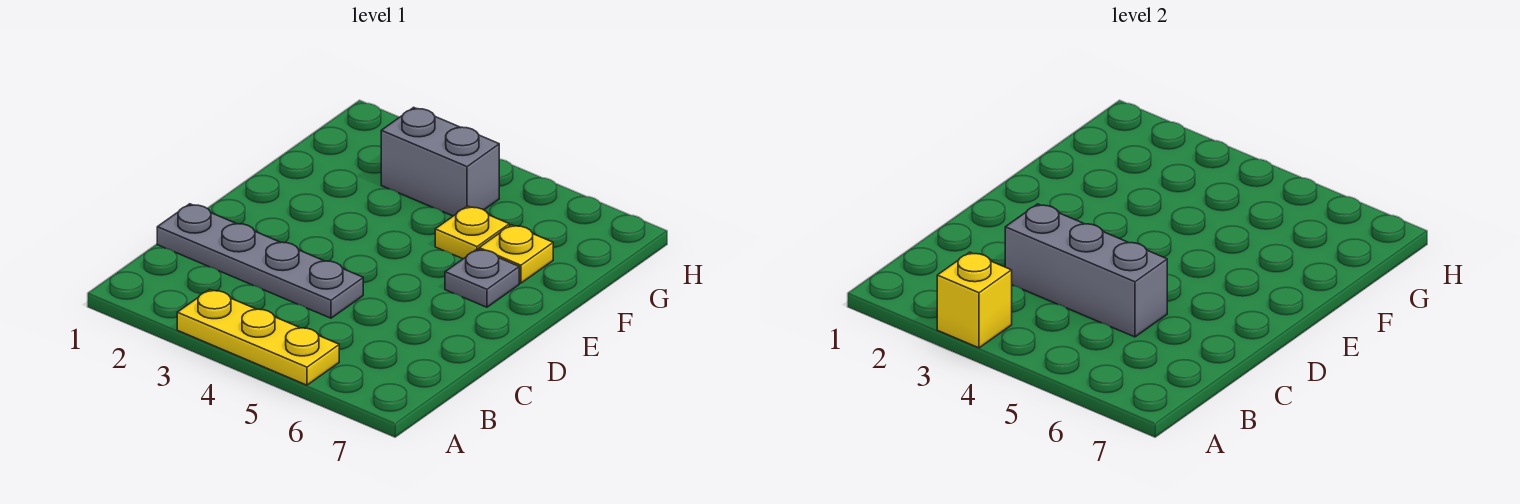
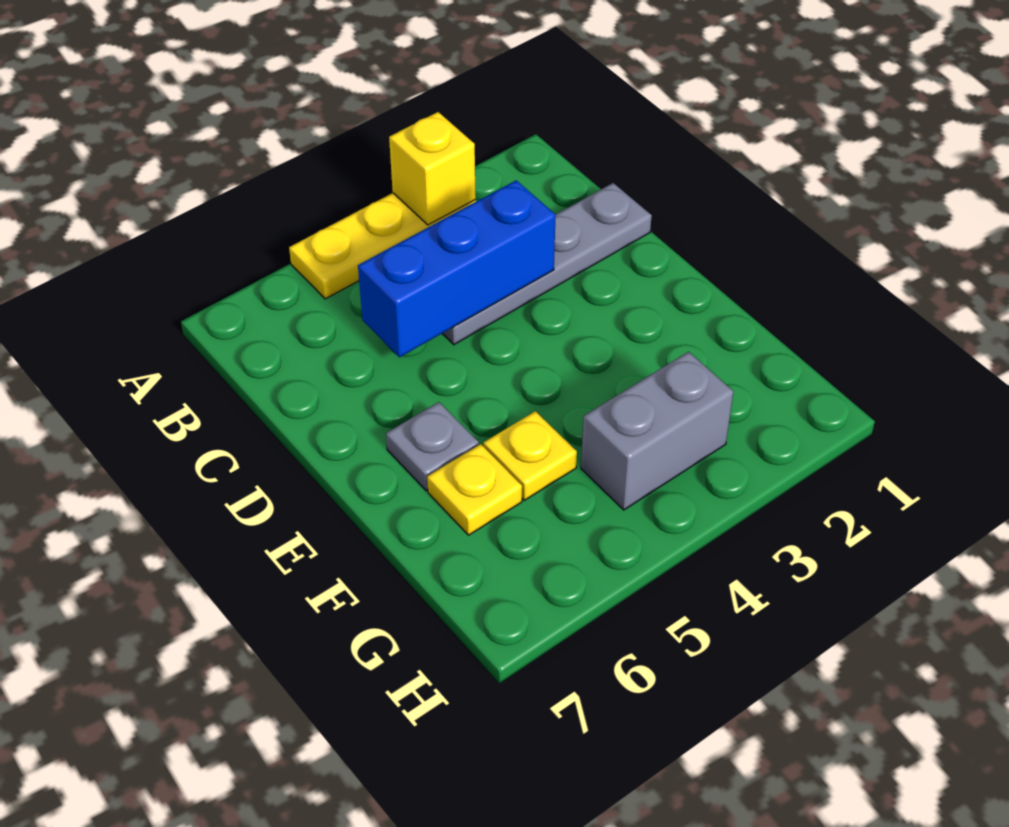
grey brick C3:C5 level 2 -> blue brick C3:C5 level 2

